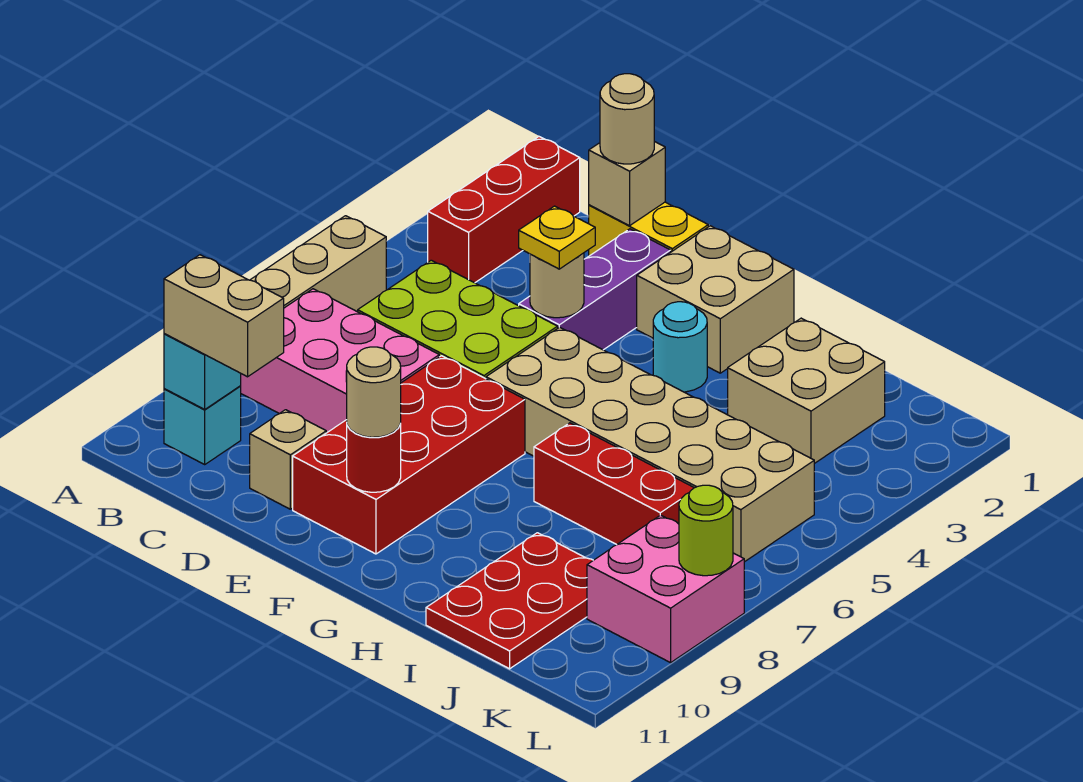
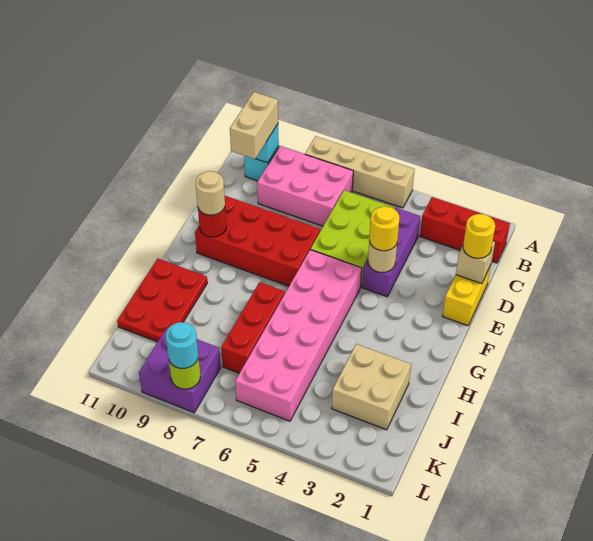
pink brick B7:D8 level 1 -> pink brick B7:C9 level 1
tan round brick D1 level 3 -> yellow round brick D1 level 3
tan brick D10 level 1 -> none
purple brick E2:E4 level 1 -> purple brick C4:E4 level 1
yellow plate E4 level 3 -> yellow round brick E4 level 3
tan brick F1:G2 level 1 -> none
tan brick F5:K6 level 1 -> pink brick F5:K6 level 1
cyan round brick G3 level 1 -> cyan round brick L8 level 3
red plate I9:J11 level 1 -> red plate H10:J11 level 1
pink brick K8:L9 level 1 -> purple brick K8:L9 level 1

